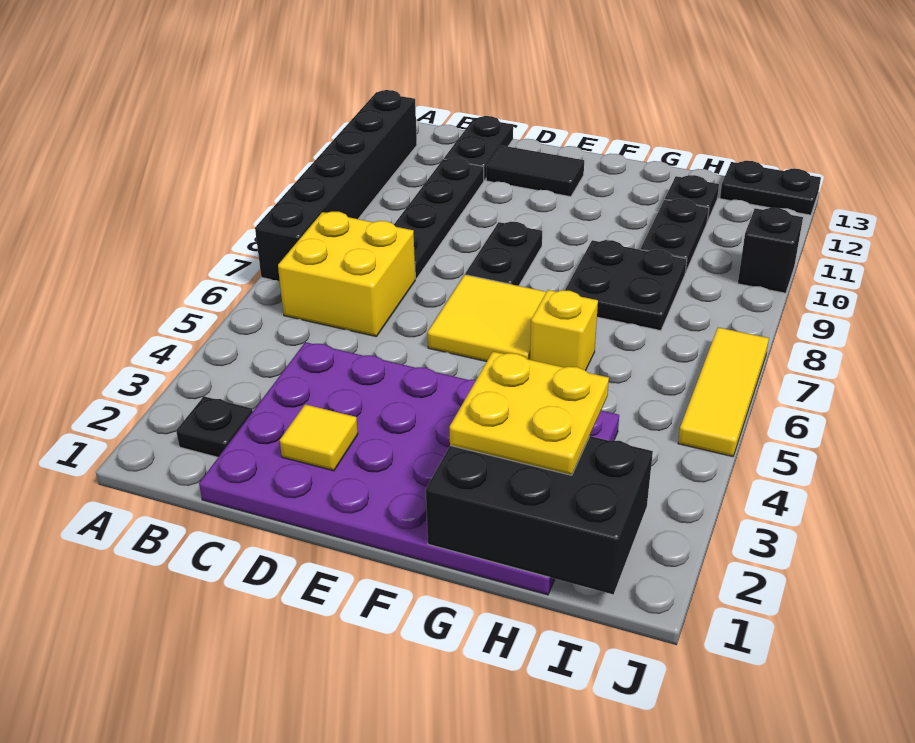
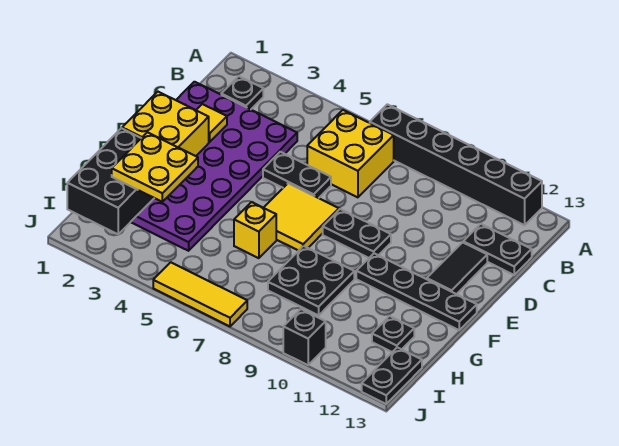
black plate C8:C11 level 1 -> black plate F10:F13 level 1
none -> yellow brick E1:F2 level 2
black plate H10:H11 level 1 -> black plate D5:D6 level 1

